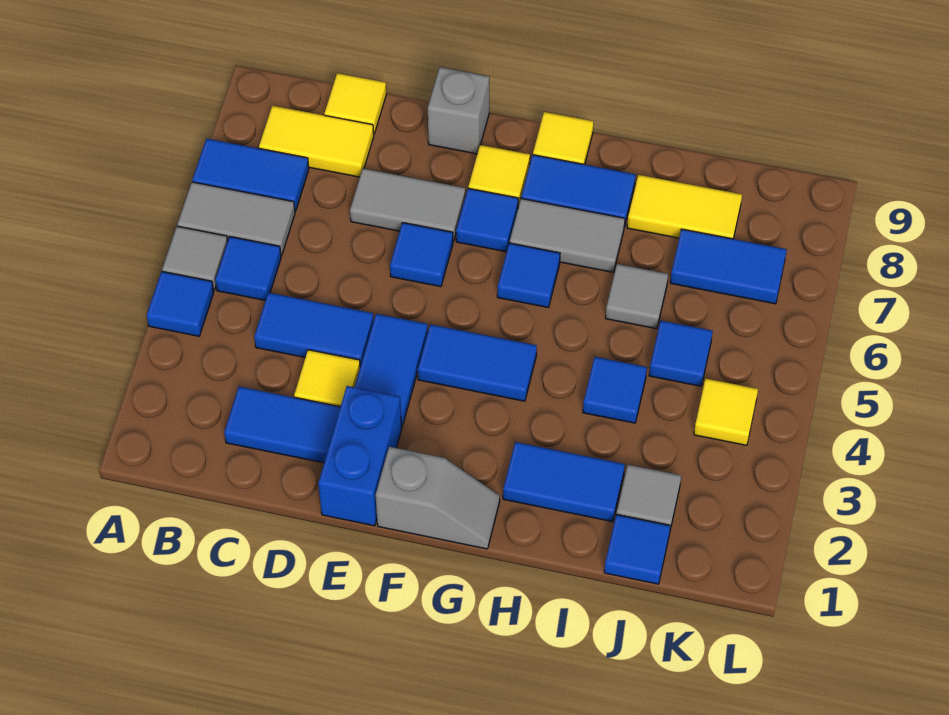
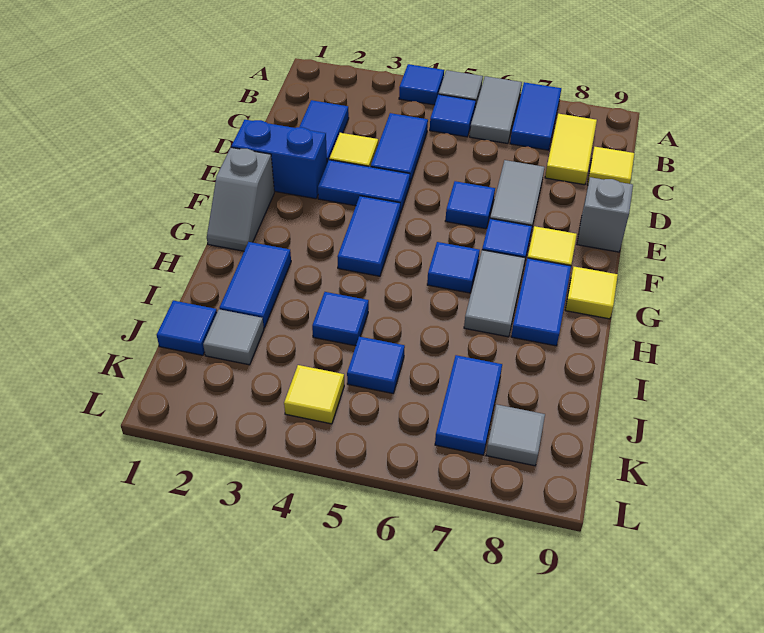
grey tile I6 level 1 -> grey tile K8 level 1
yellow tile I8:J8 level 1 -> none

